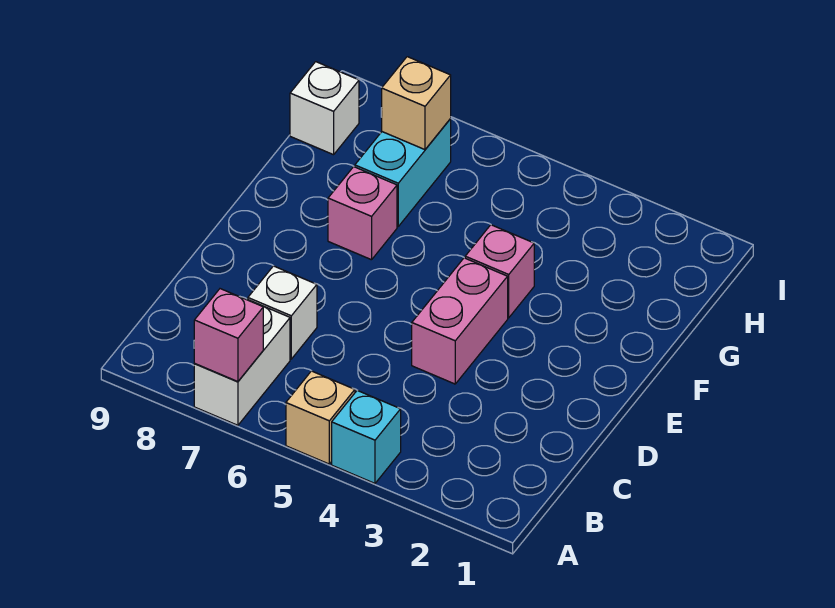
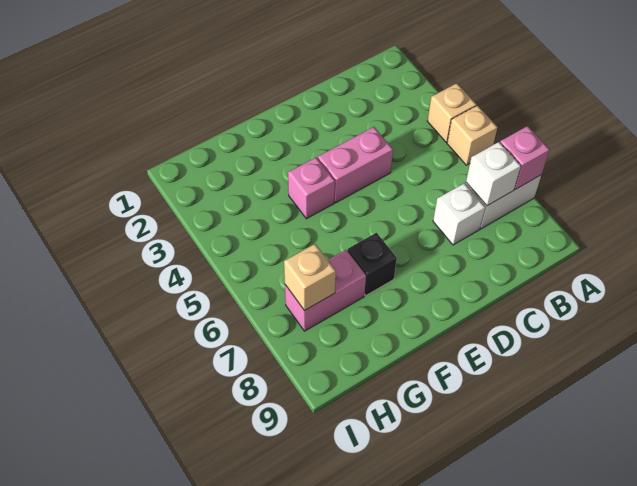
cyan brick A4 level 1 -> tan brick A4 level 1
pink brick F7 level 1 -> black brick F7 level 1
cyan brick G7:H7 level 1 -> pink brick G7:H7 level 1
white brick H9 level 1 -> white brick B7 level 2

